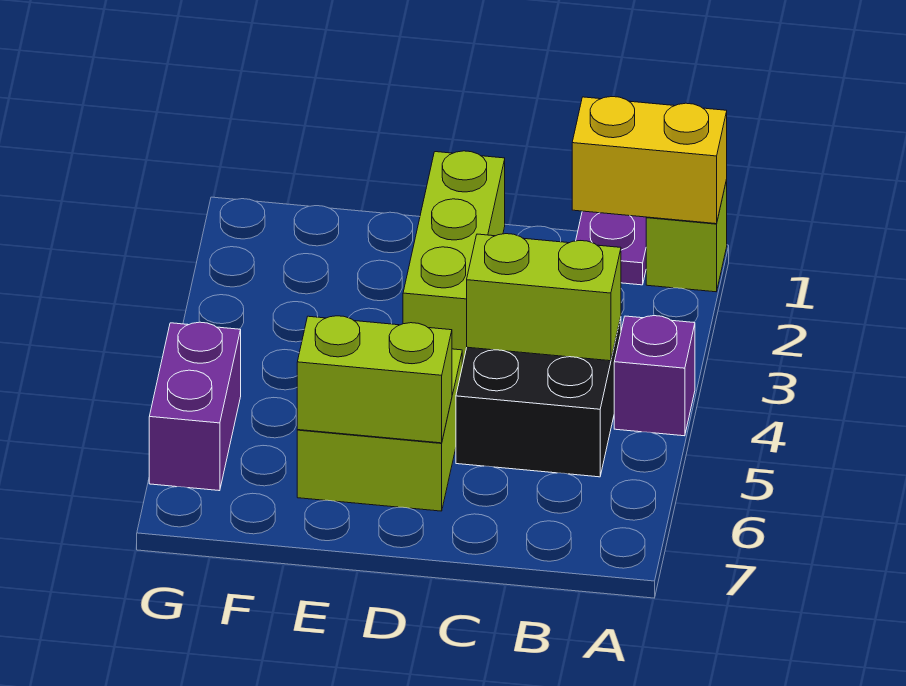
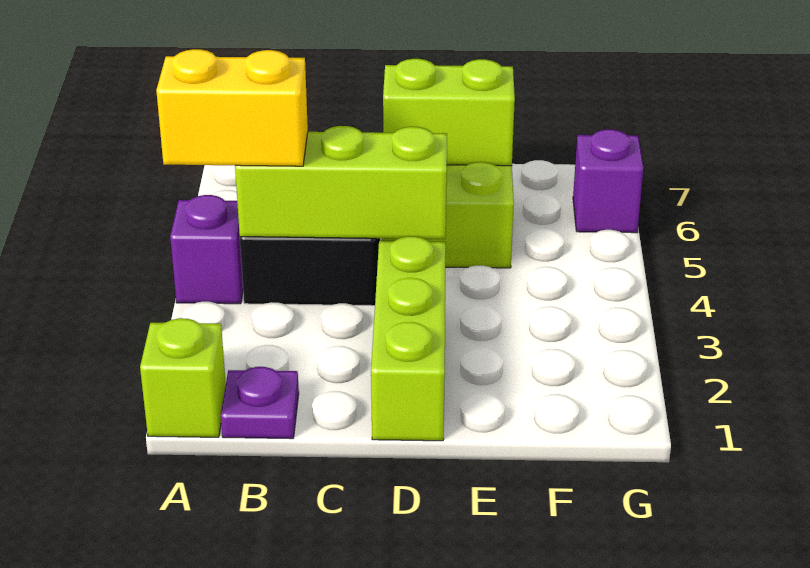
yellow brick A1:B1 level 2 -> yellow brick A4:B4 level 3
lime brick B4:C4 level 2 -> lime brick B4:D4 level 2
purple brick G5:G6 level 1 -> purple brick G6 level 1

